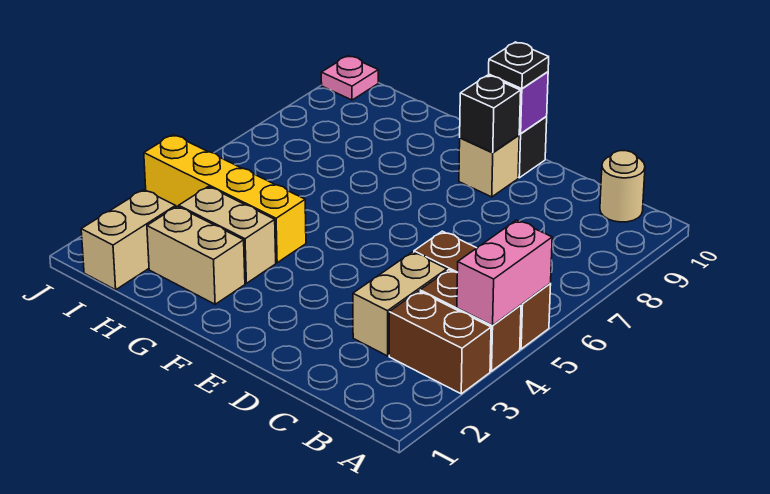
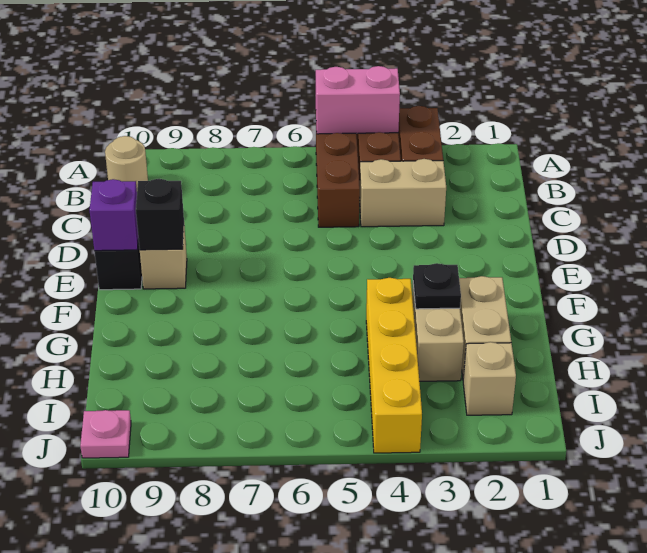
black plate E10 level 3 -> black plate G3 level 2
tan brick I1:I2 level 1 -> tan brick I2 level 1

